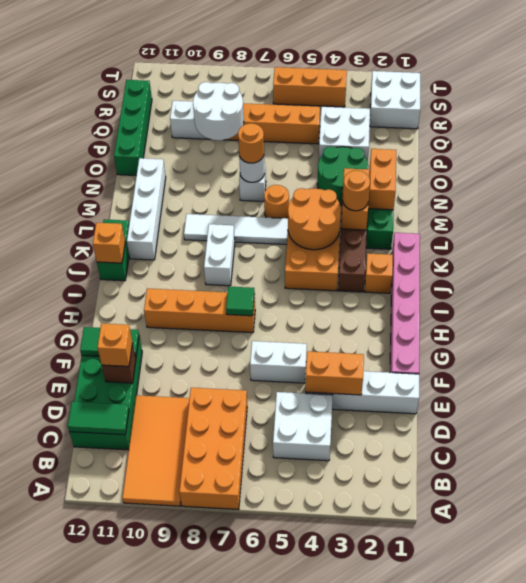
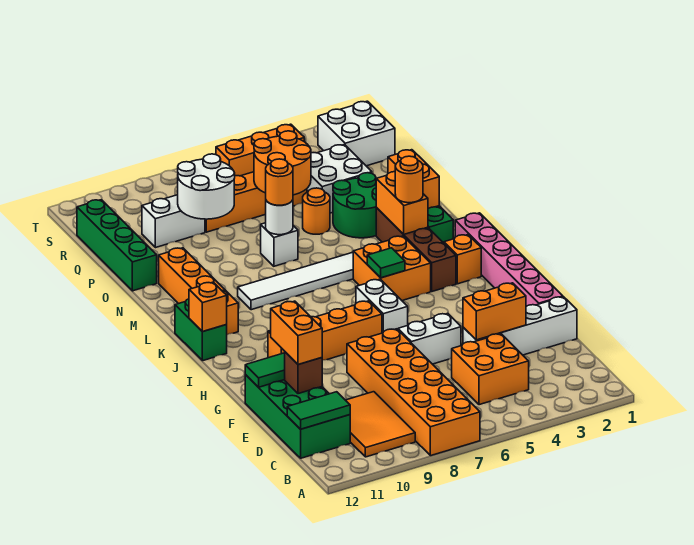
orange brick A7:D8 level 1 -> orange brick A7:F8 level 1
orange tile A9:D10 level 1 -> orange tile B9:D10 level 1
white brick C4:D5 level 1 -> orange brick C4:D5 level 1
orange brick E11 level 3 -> orange brick E11:F11 level 3
green tile H7 level 2 -> green tile J5 level 2
white brick J8:K8 level 1 -> white brick H6:I6 level 1
orange round brick K4:L5 level 2 -> orange round brick P5:Q6 level 2
white brick K11:N11 level 1 -> orange brick K11:N11 level 1
orange round brick M6 level 1 -> orange round brick O5 level 1

